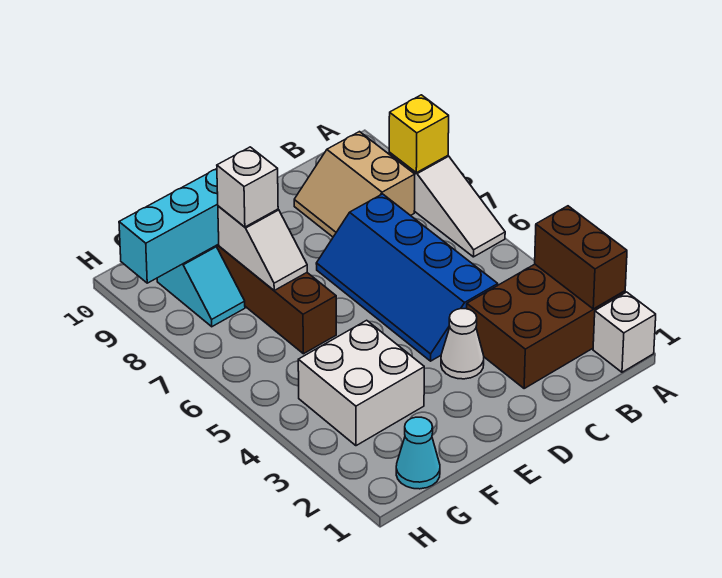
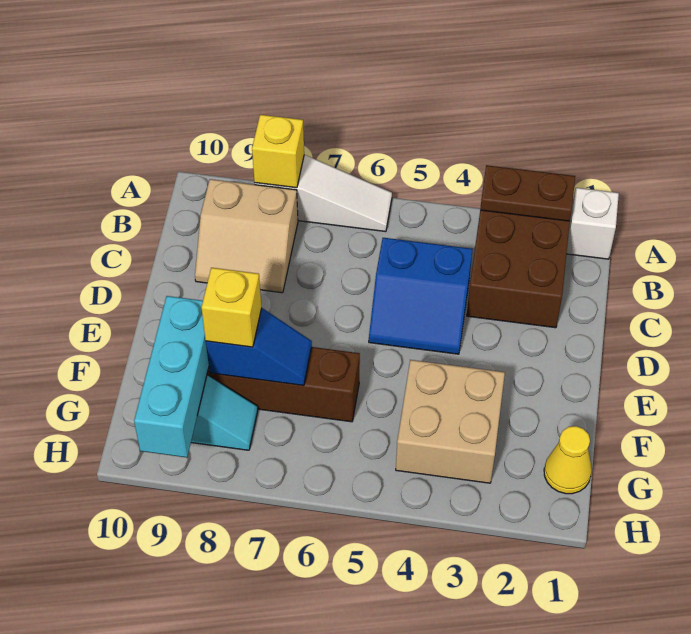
brown brick A2:A3 level 2 -> brown plate A2:A3 level 2
blue slope C4:D7 level 1 top C -> blue slope C4:D5 level 1 top C
white cone D3 level 1 -> none
white brick F3:G4 level 1 -> tan brick F3:G4 level 1
white slope F7:F8 level 2 top 8 -> blue slope F7:F8 level 2 top 8
white brick F8 level 3 -> yellow brick F8 level 3
cyan cone G1 level 1 -> yellow cone G1 level 1

